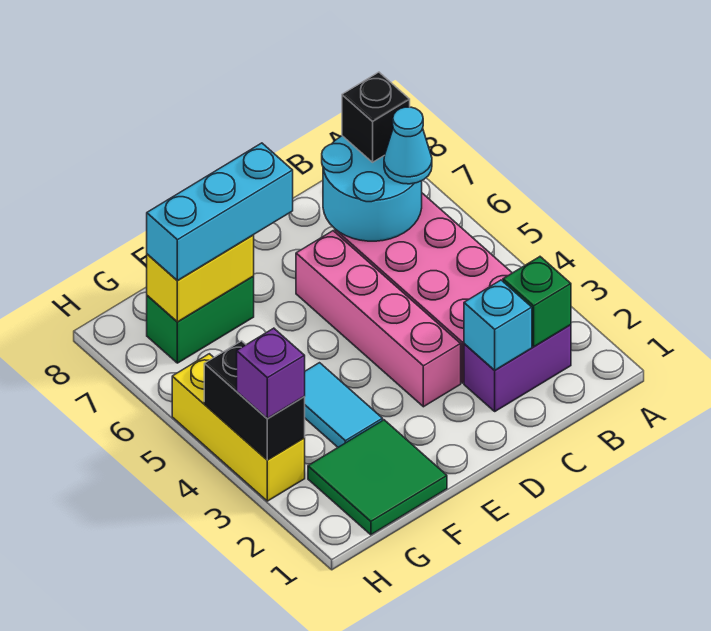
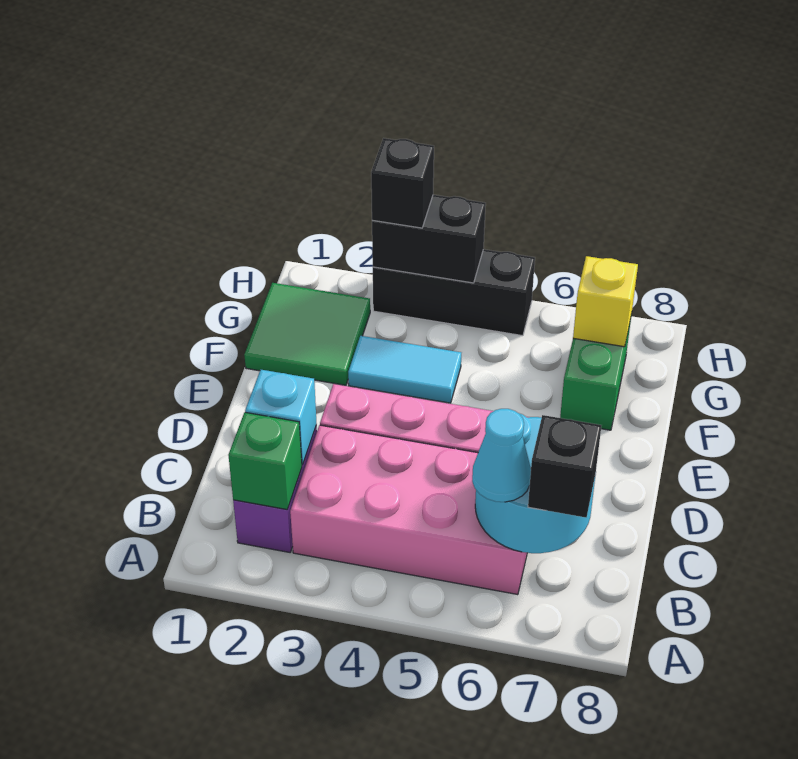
cyan brick E7:G7 level 3 -> none
yellow brick F7:G7 level 2 -> yellow brick G7 level 2
yellow brick H3:H5 level 1 -> black brick H3:H5 level 1
purple brick H3 level 3 -> black brick H3 level 3

